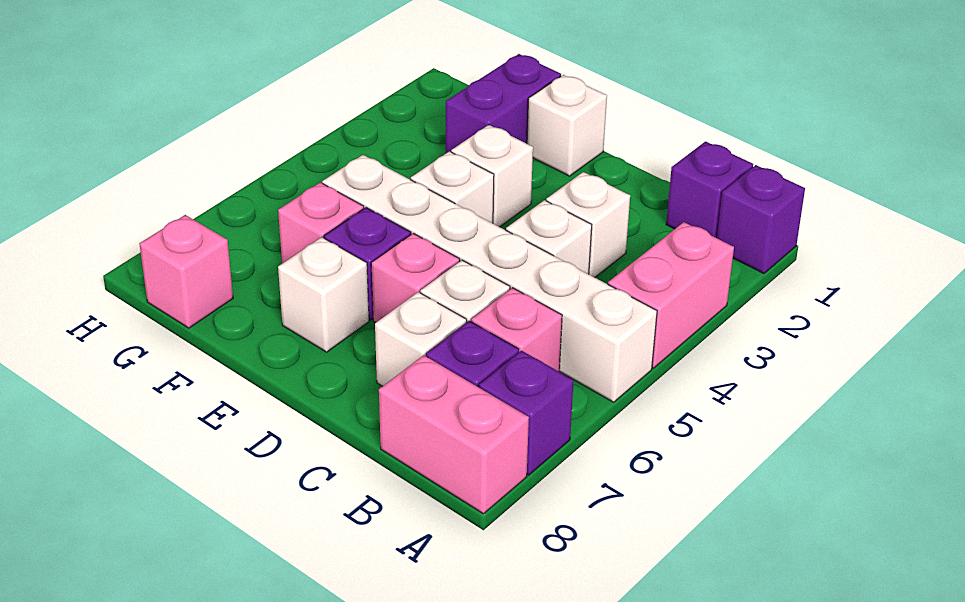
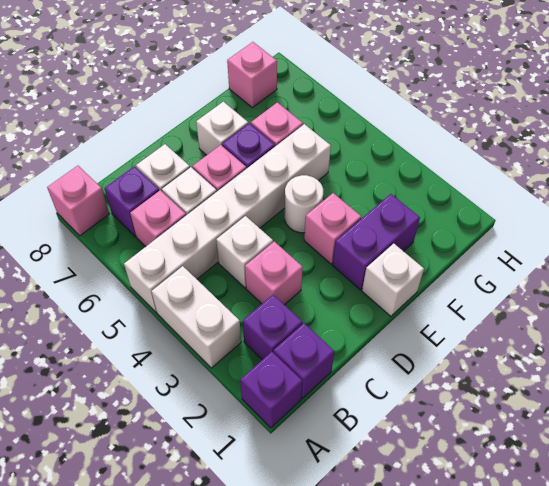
pink brick A3:A4 level 1 -> white brick A3:A4 level 1
purple brick A7 level 1 -> purple brick B2 level 1
pink brick A8:B8 level 1 -> pink brick A8 level 1
white brick C3 level 1 -> pink brick C3 level 1
white brick E3 level 1 -> pink brick E3 level 1
white brick E4 level 1 -> white round brick E4 level 1
purple brick F1:F2 level 1 -> purple brick E2:F2 level 1

